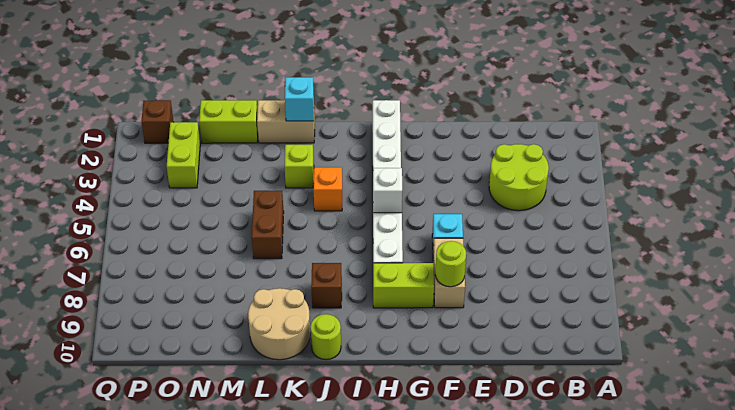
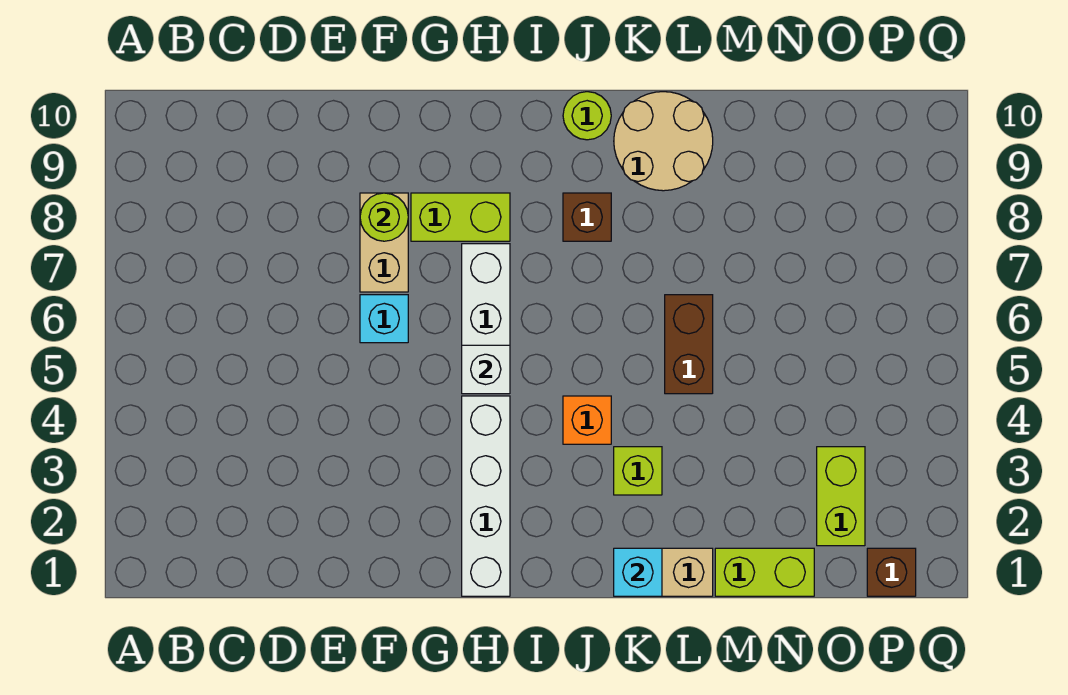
lime round brick C3:D4 level 1 -> none

